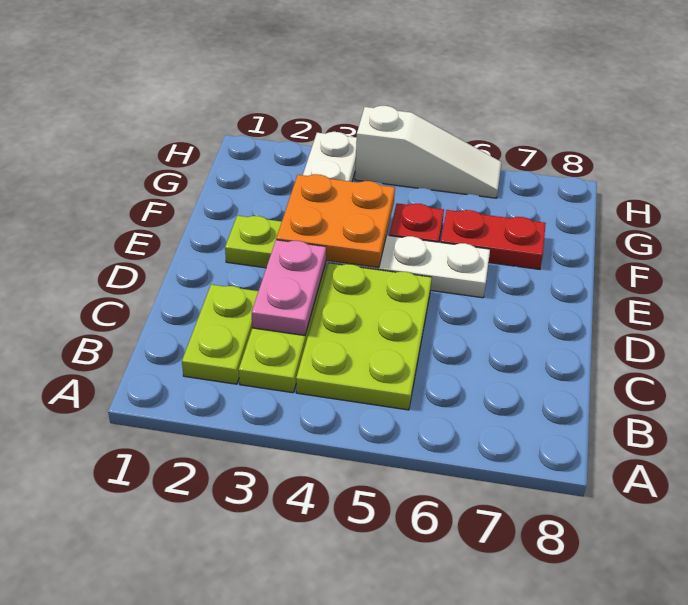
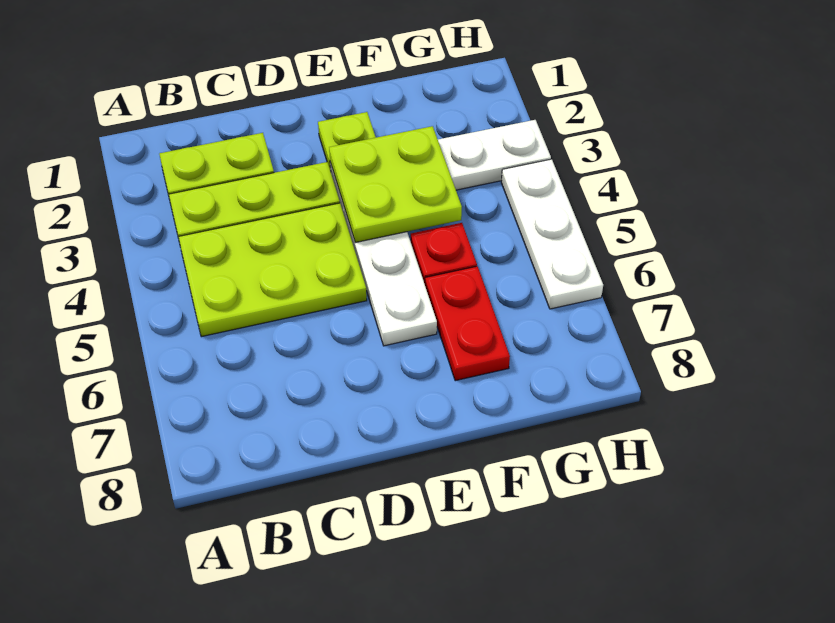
pink plate C3:D3 level 2 -> none
orange plate E3:F4 level 2 -> lime plate E3:F4 level 2
white slope H4:H6 level 1 top 4 -> white plate H4:H6 level 1

